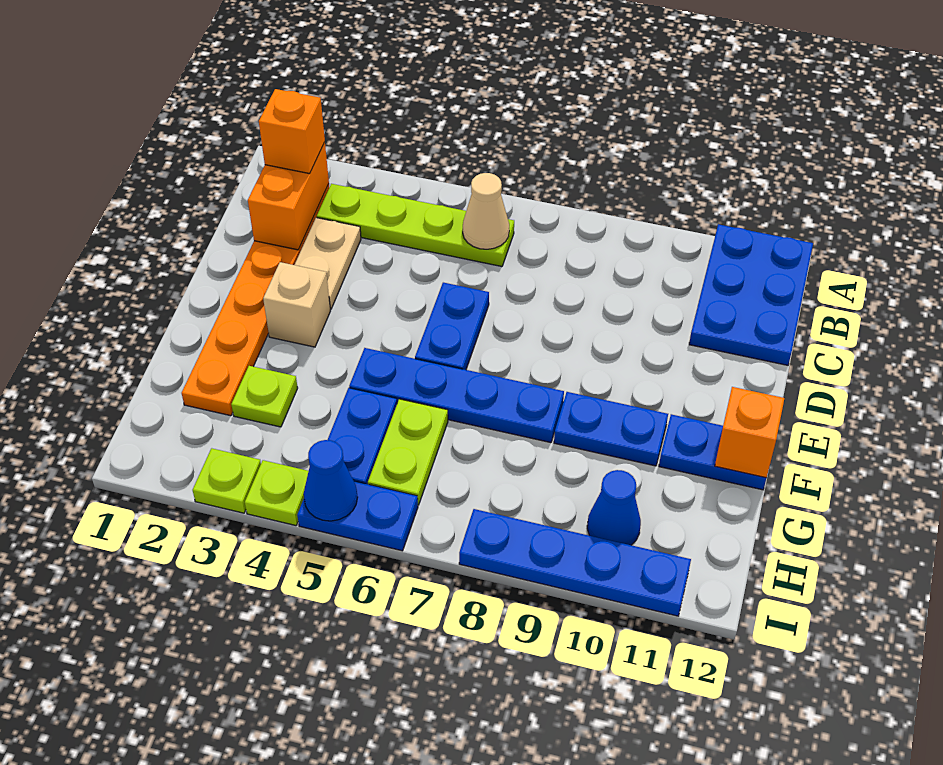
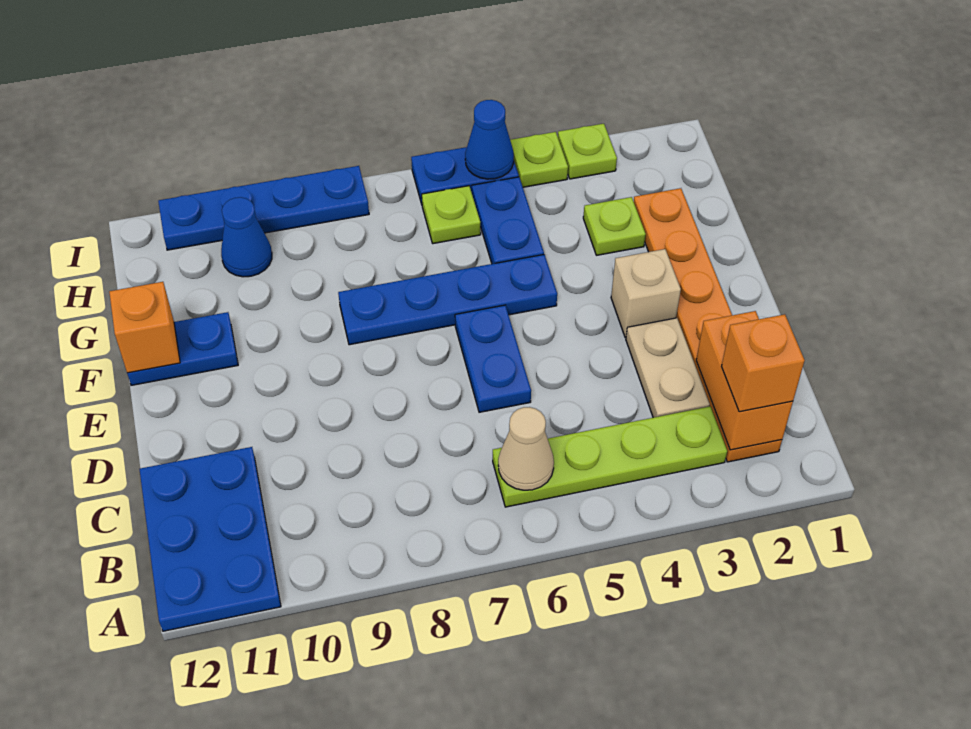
blue plate F9:F10 level 1 -> none
lime plate G6:H6 level 1 -> lime plate H6 level 1

